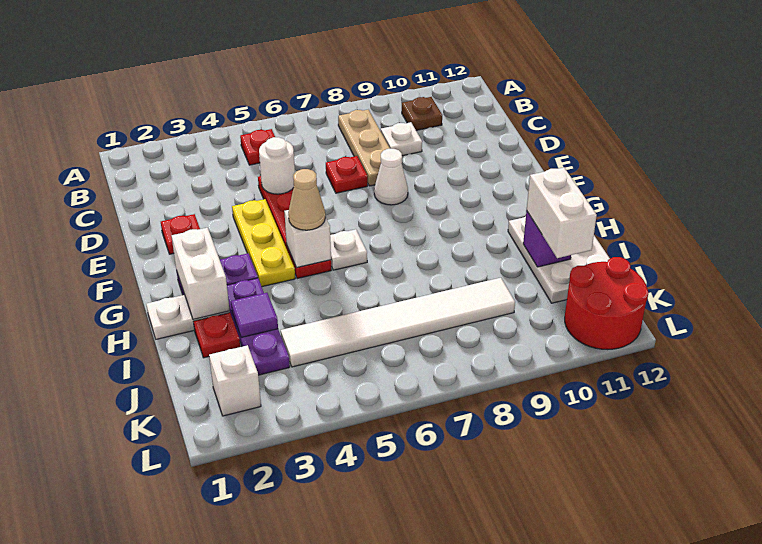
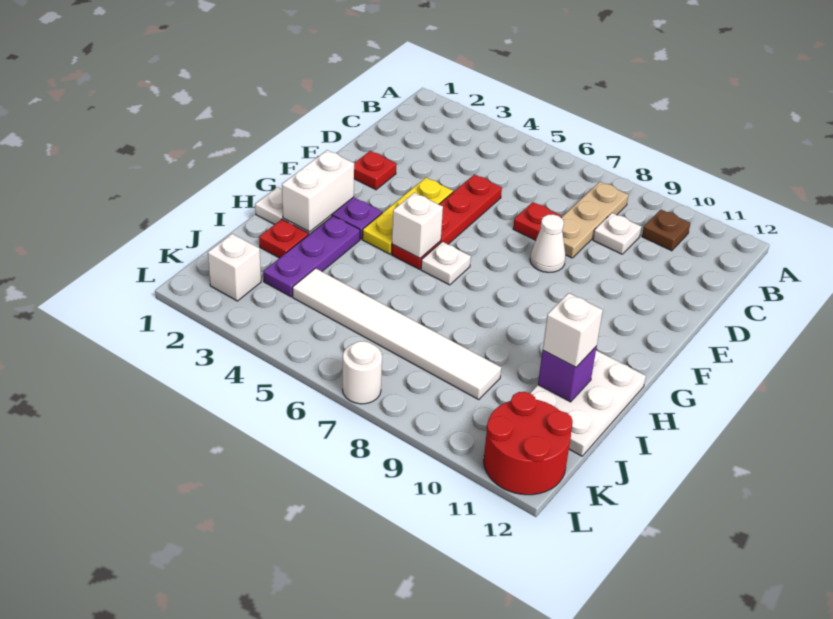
red plate B5 level 1 -> none
white round brick D5 level 2 -> white round brick L7 level 1
tan cone G5 level 3 -> none
purple tile I3 level 2 -> none
white brick I11:J11 level 3 -> white brick I11 level 3

